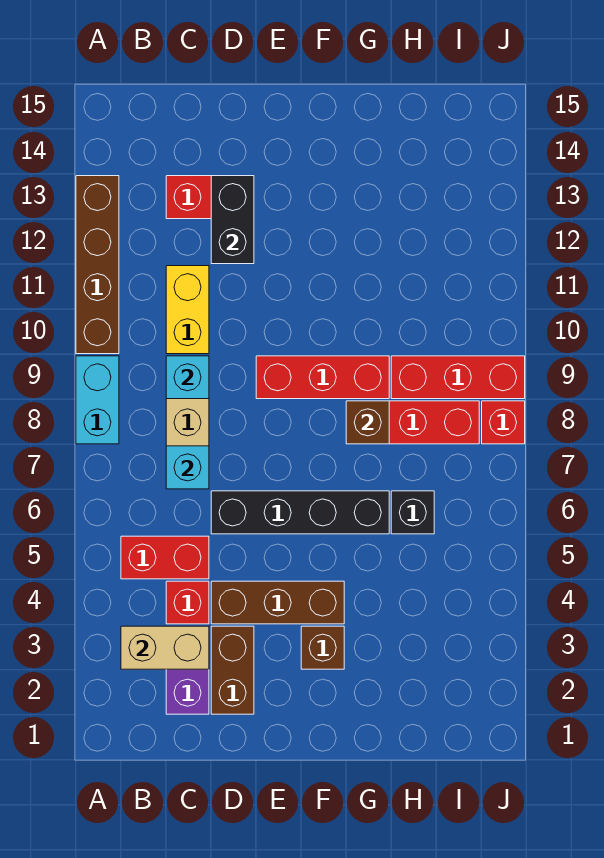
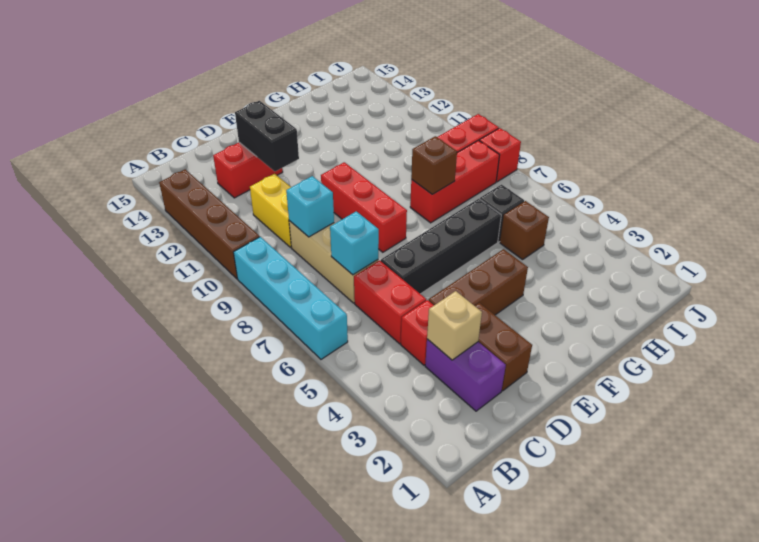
cyan brick A8:A9 level 1 -> cyan brick A6:A9 level 1
tan brick B3:C3 level 2 -> tan brick C3 level 2
red brick B5:C5 level 1 -> red brick C5:C6 level 1
red brick E9:G9 level 1 -> red brick E8:E10 level 1
brown brick F3 level 1 -> brown brick H5 level 1

